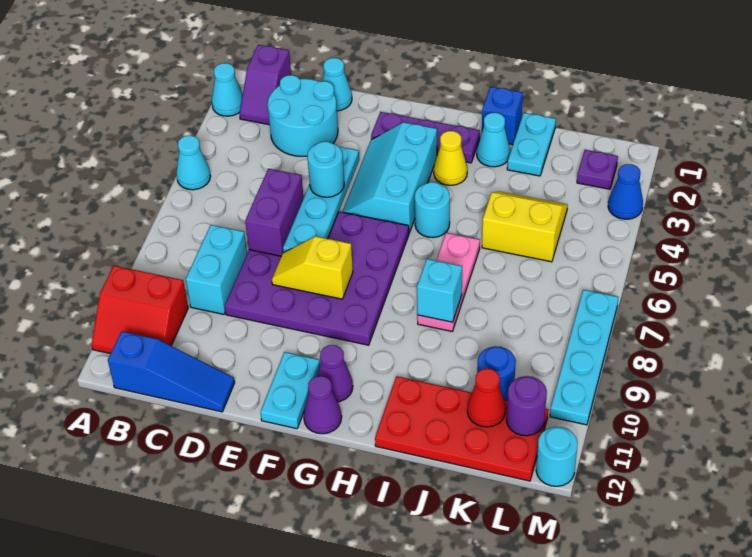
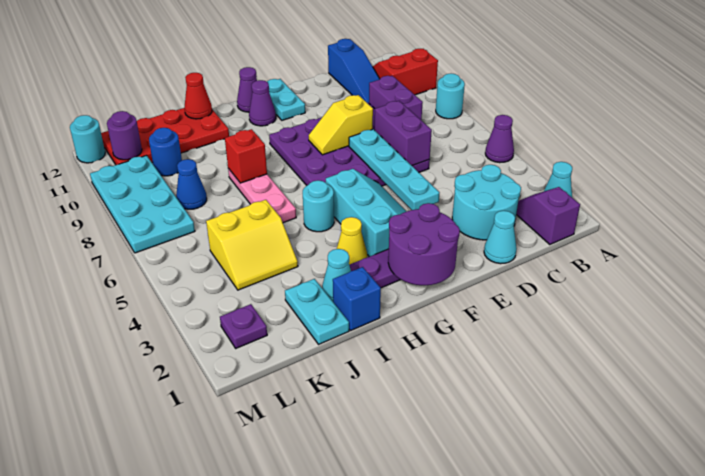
cyan cone A5 level 1 -> purple cone A5 level 1
blue slope B12:D12 level 1 top B -> blue slope C10:C12 level 1 top 12
cyan brick C8:C9 level 1 -> purple brick C8:C9 level 1
cyan round brick E5 level 3 -> cyan round brick A8 level 1
yellow slope E8:F8 level 2 top F -> yellow slope E8:F8 level 2 top E
none -> purple round brick F1:G2 level 2
cyan brick I8 level 2 -> red brick I8 level 2
red cone K11 level 2 -> red cone I12 level 2
blue cone M3 level 1 -> blue cone K8 level 1
cyan plate M7:M10 level 1 -> cyan plate L7:M10 level 1

